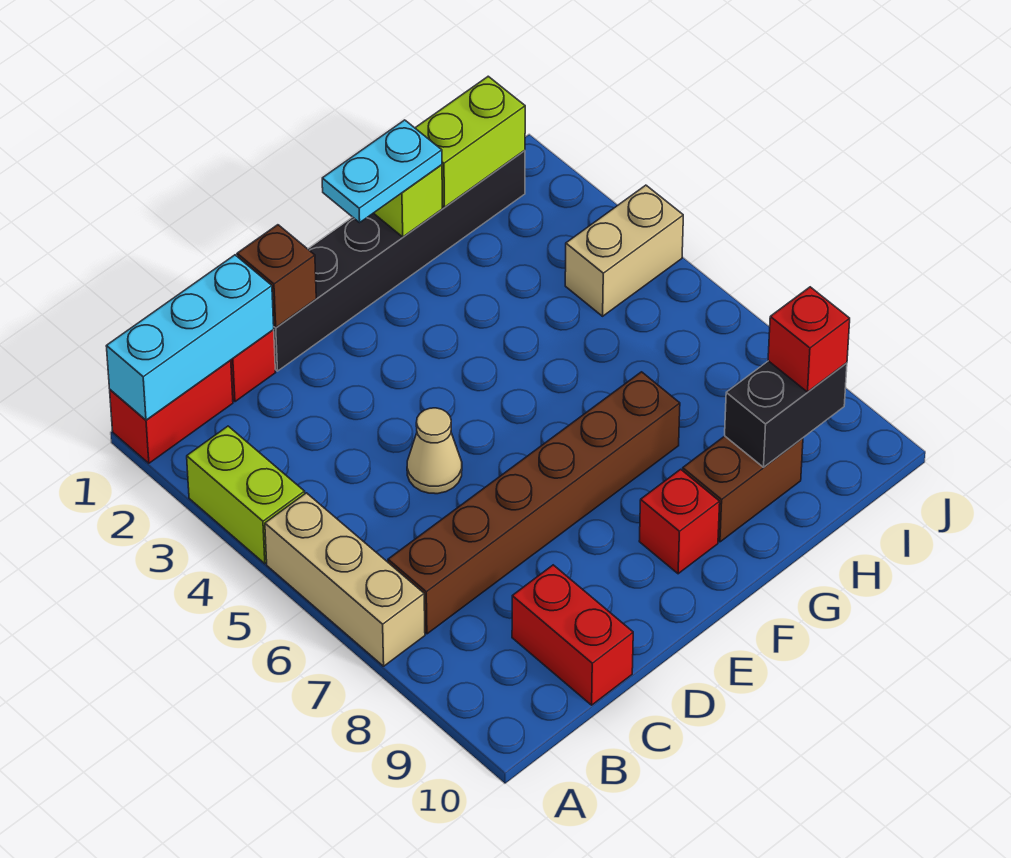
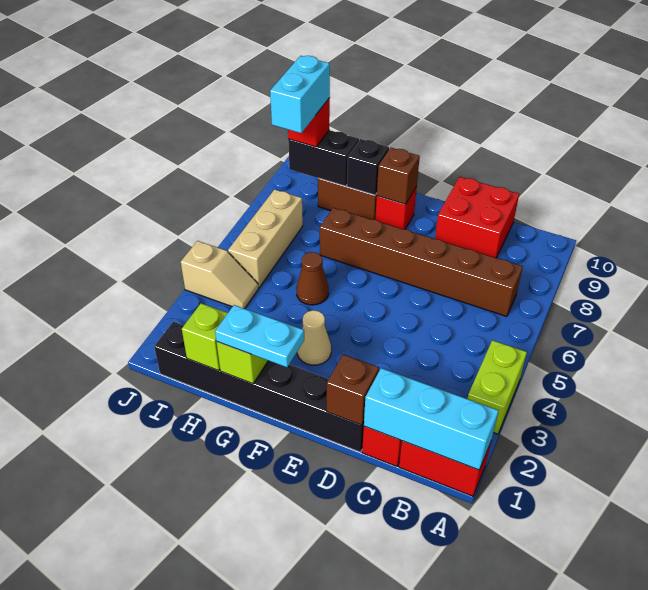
tan brick A5:A7 level 1 -> tan brick I5:I7 level 1
red brick C9:C10 level 1 -> red brick C9:D10 level 1
tan cone D5 level 1 -> tan cone F3 level 1
none -> brown brick F9 level 2
none -> brown cone G5 level 1
none -> black brick G9 level 2
lime brick H1:I1 level 2 -> lime brick H1 level 2
tan brick I4:J4 level 1 -> tan slope I4:J4 level 1 top J
none -> cyan brick I8:I9 level 4

